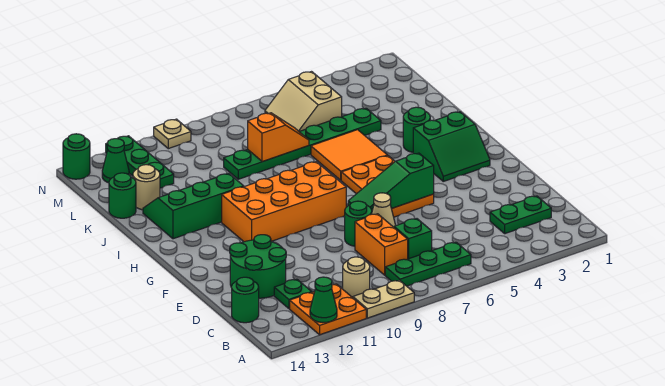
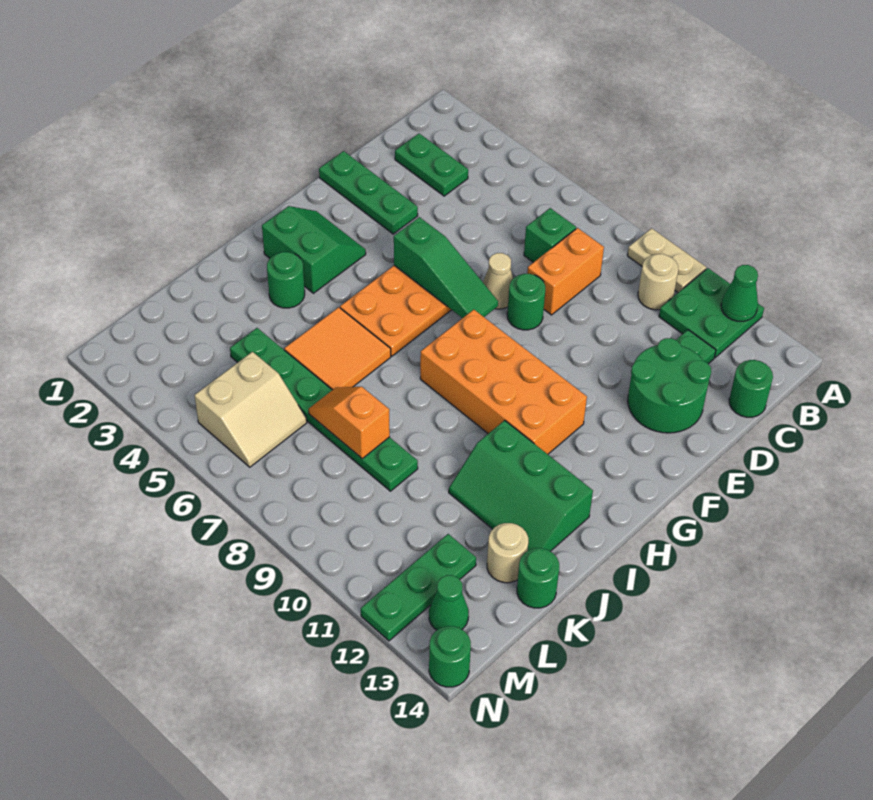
orange plate A11:B12 level 1 -> green plate A11:B12 level 1
green plate B6:B8 level 1 -> green plate E1:E3 level 1
tan plate N10 level 1 -> none

